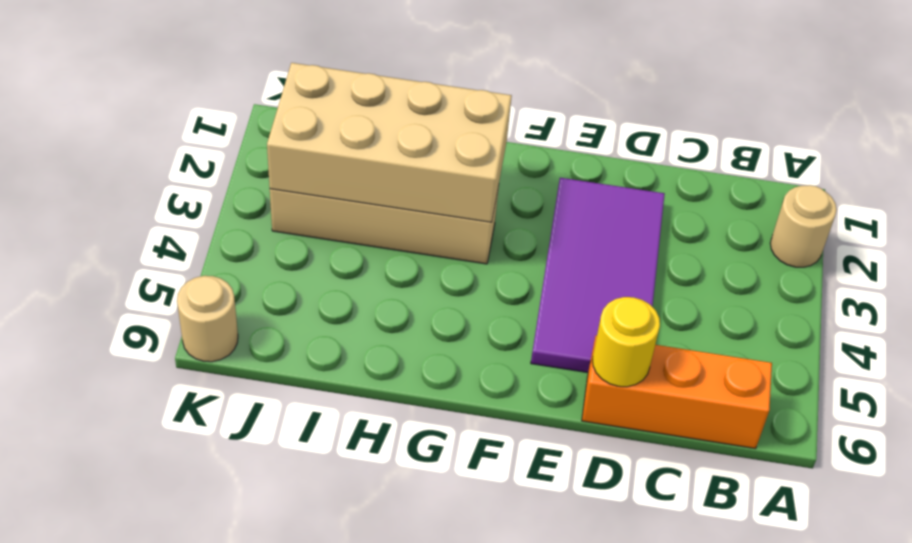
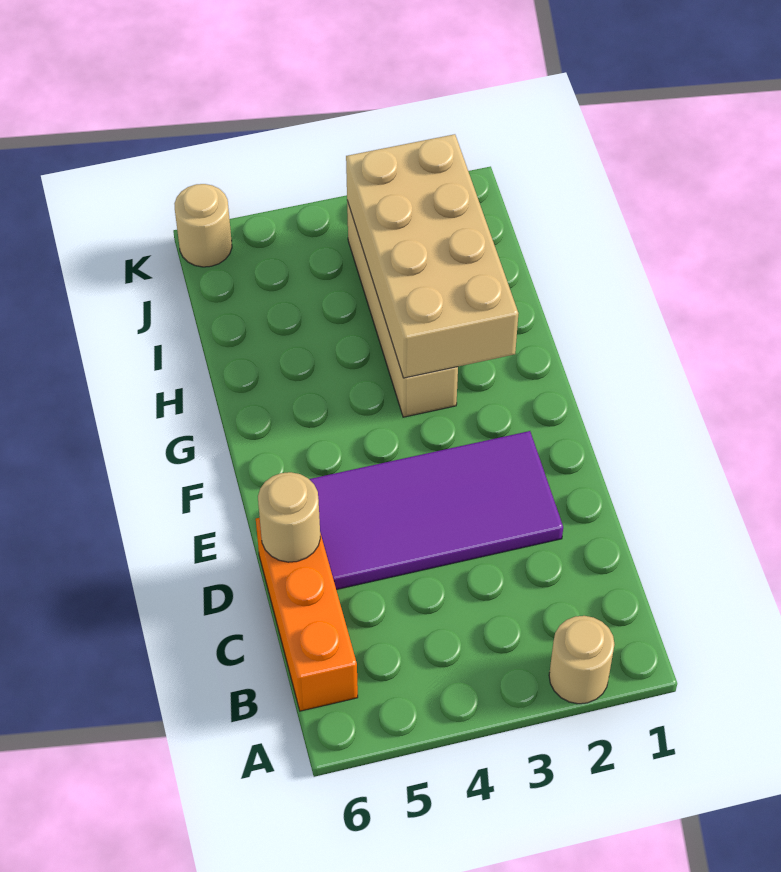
yellow round brick D6 level 2 -> tan round brick D6 level 2

